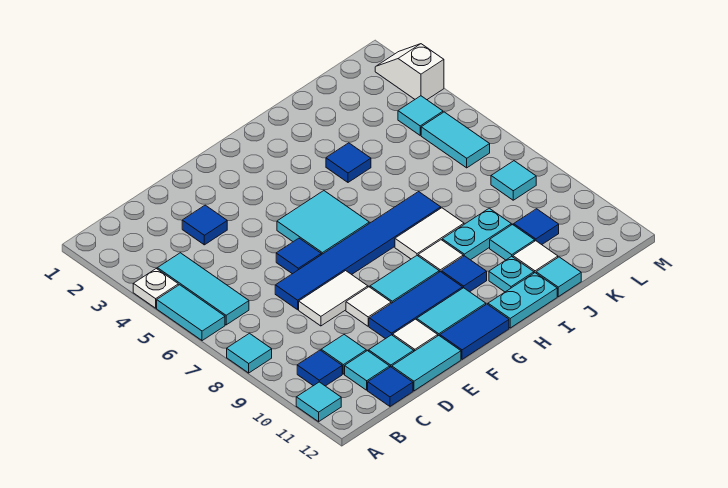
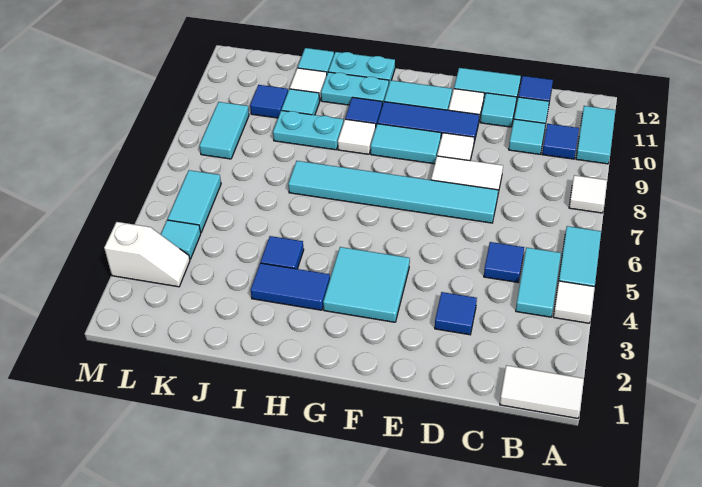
white plate A4 level 1 -> white tile A4 level 1
cyan tile A8 level 1 -> white tile A8 level 1
cyan tile A11 level 1 -> cyan tile A10:A11 level 1
cyan tile B4:B6 level 1 -> cyan tile B4:B5 level 1
blue tile D7:I7 level 1 -> cyan tile D7:I7 level 1
blue tile E6 level 1 -> blue tile C5 level 1
cyan tile F5:G6 level 1 -> cyan tile F3:G4 level 1
blue tile F12:G12 level 1 -> blue tile H3:I3 level 1
white tile H8:I8 level 1 -> white tile A1:B1 level 1
cyan plate I11 level 1 -> cyan plate H11:I11 level 1
cyan tile L8 level 1 -> cyan tile L8:L9 level 1
white slope M2:M3 level 1 top 3 -> white slope L3:M3 level 1 top M

